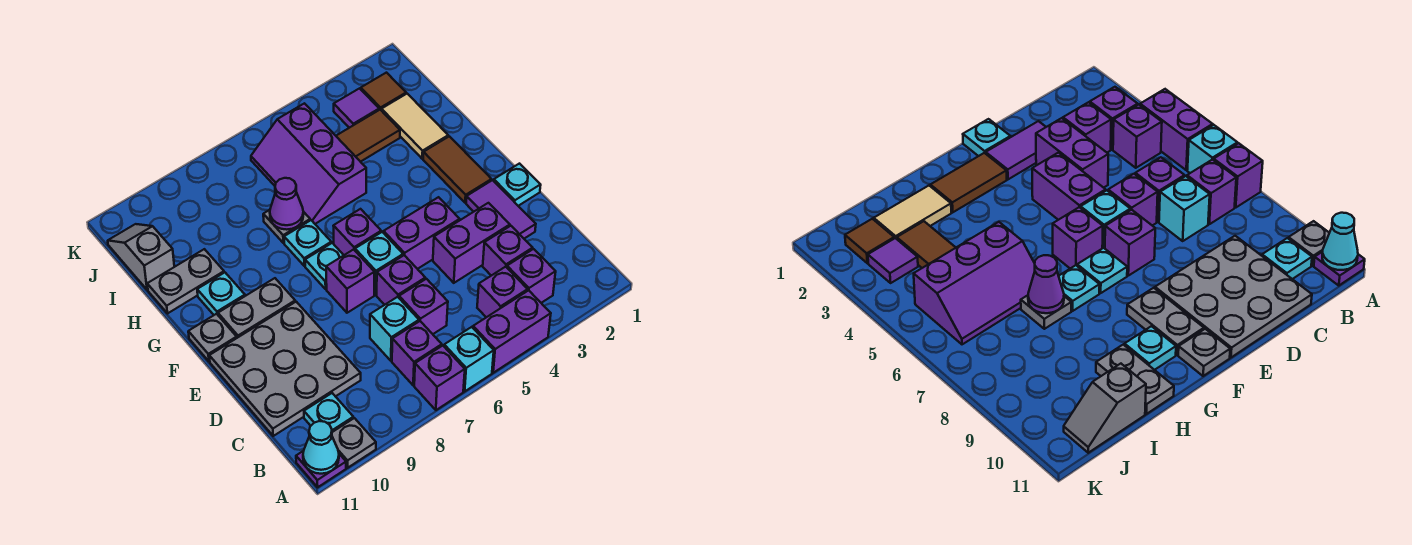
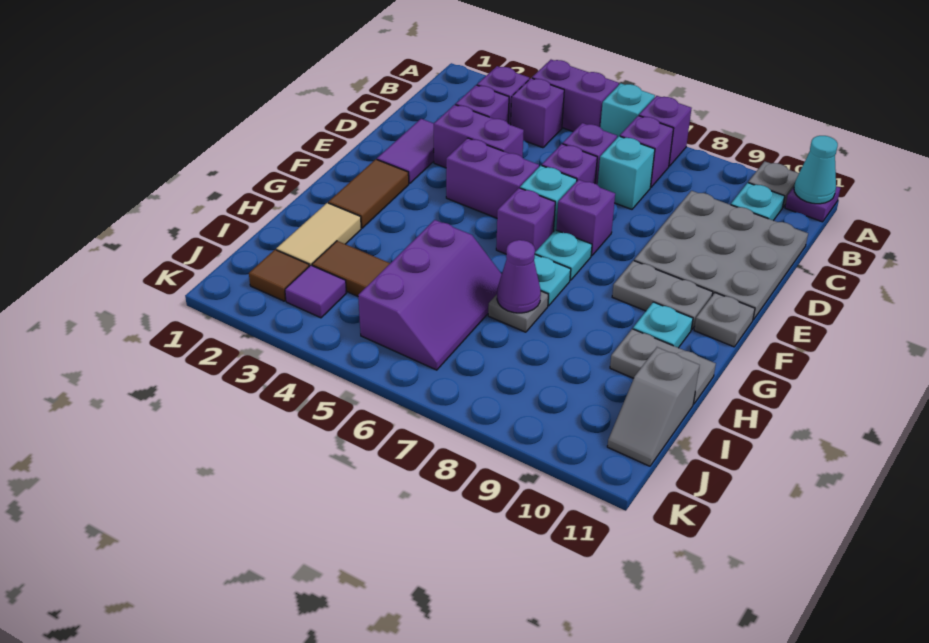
cyan plate E1 level 1 -> none

